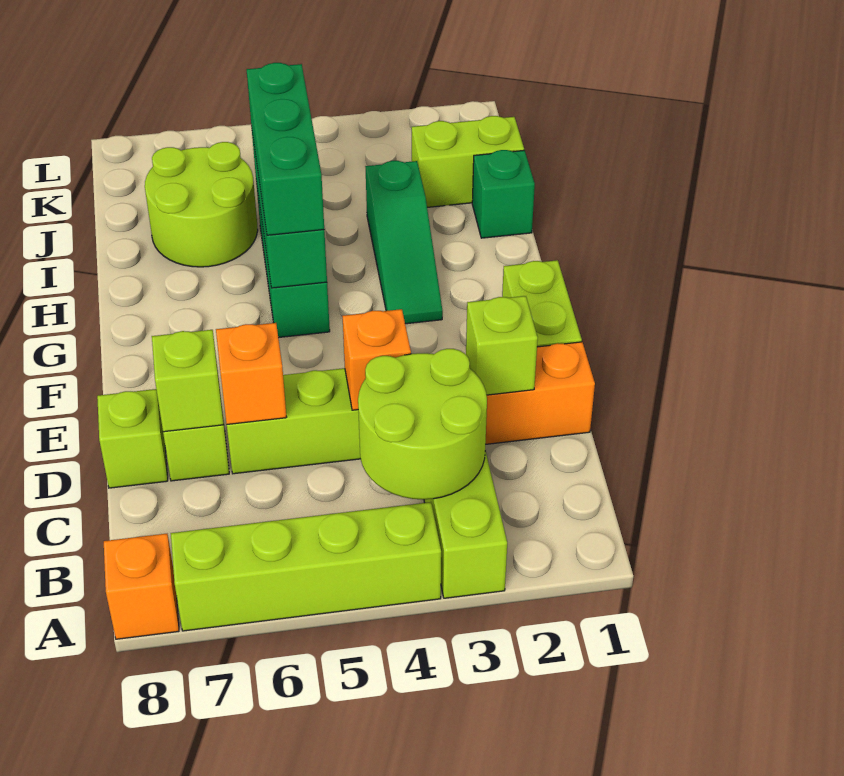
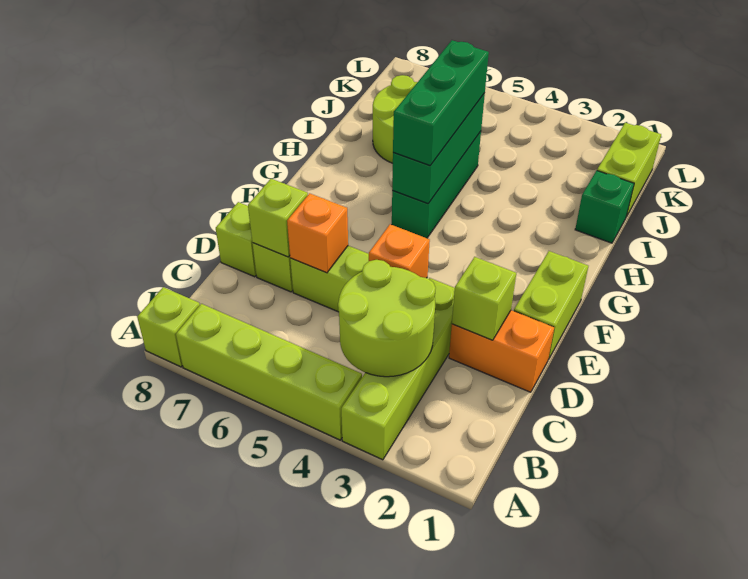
orange brick A8 level 1 -> lime brick A8 level 1
green slope G3:I3 level 1 top I -> none
lime brick J1:J2 level 1 -> lime brick J1:K1 level 1

